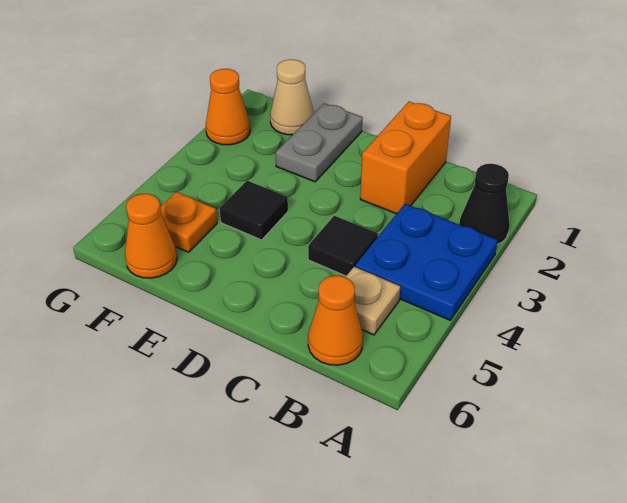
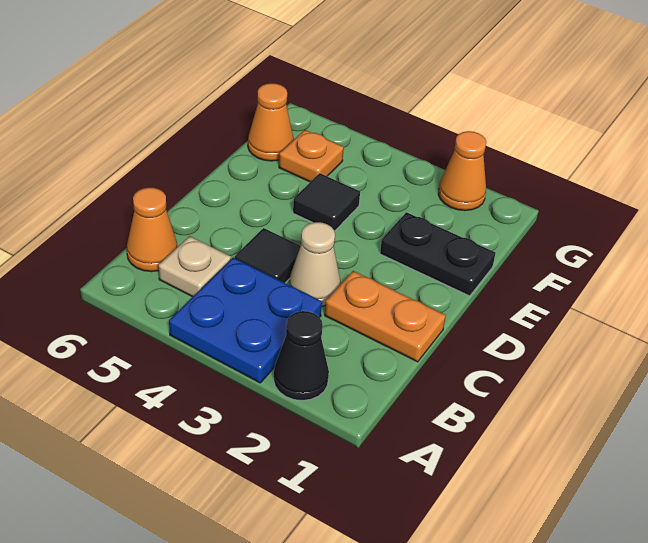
orange brick C1:C2 level 1 -> orange plate C1:C2 level 1
grey plate E1:E2 level 1 -> black plate E1:E2 level 1
tan cone F1 level 1 -> tan cone C3 level 1

